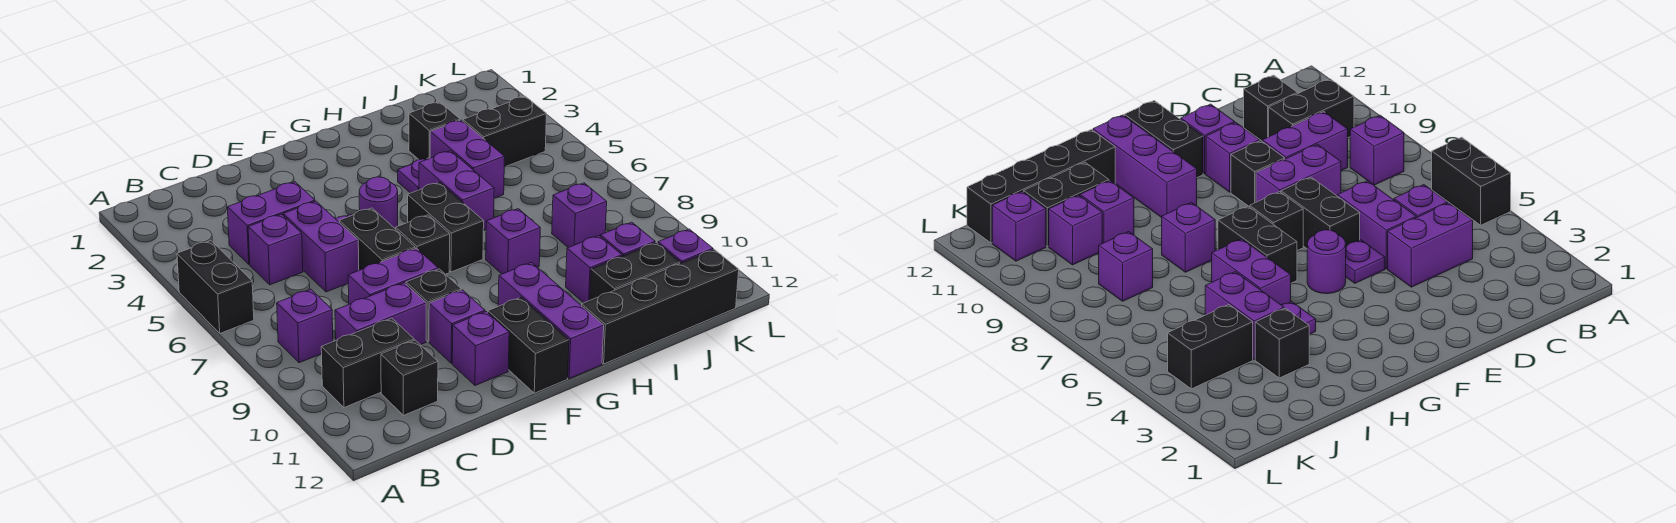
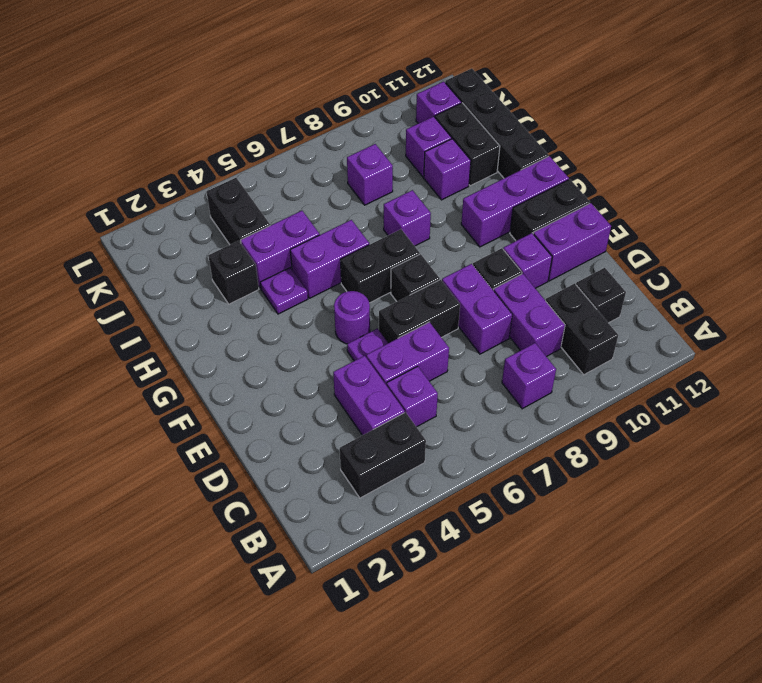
black brick A5:A6 level 1 -> black brick B3:B4 level 1
purple brick E11 level 1 -> purple brick E11:E12 level 1

